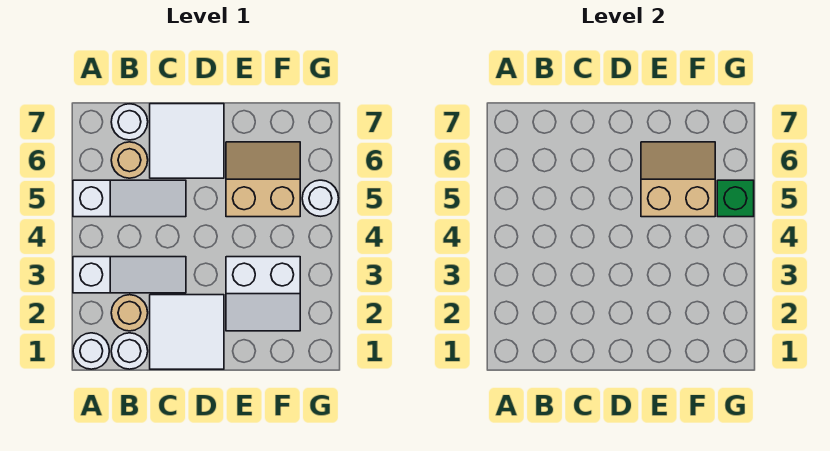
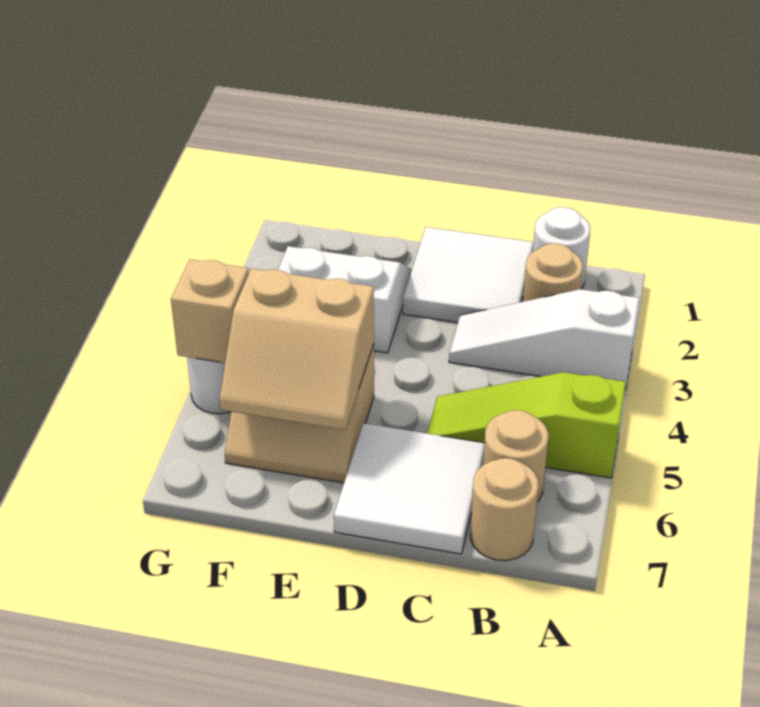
white round brick A1 level 1 -> none
white slope A5:C5 level 1 top A -> lime slope A5:C5 level 1 top A
white round brick B7 level 1 -> tan round brick B7 level 1
green brick G5 level 2 -> tan brick G5 level 2

